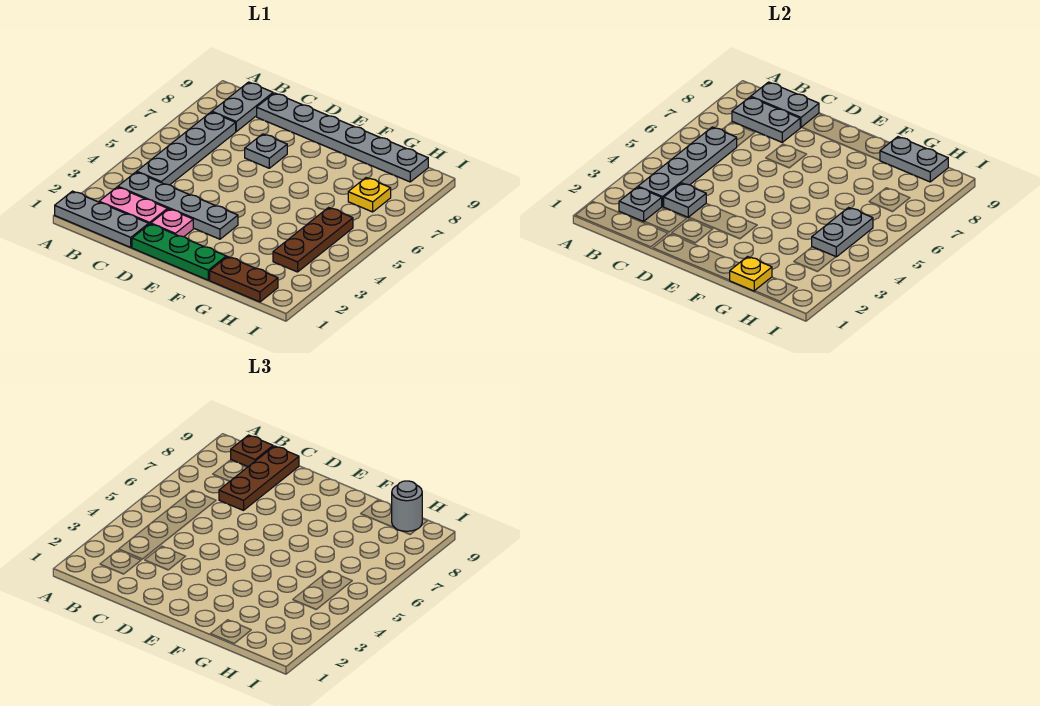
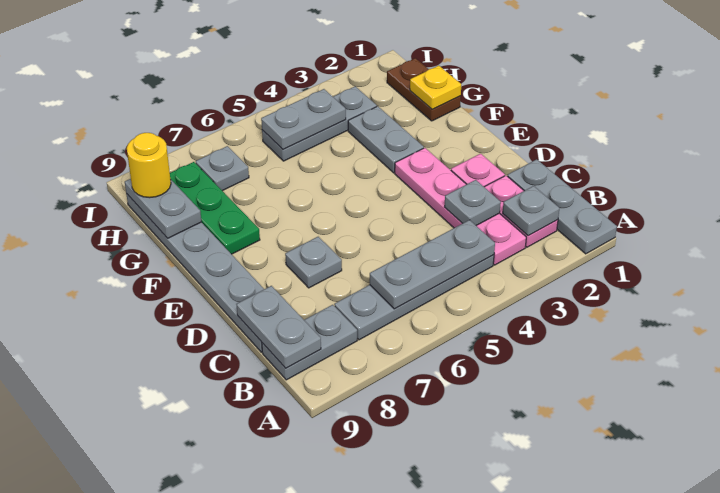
grey plate B3:E3 level 1 -> pink plate B3:E3 level 1
grey plate B3:B6 level 2 -> grey plate B4:B6 level 2
grey plate B8:C8 level 2 -> grey plate F3:G3 level 1
brown plate B9 level 3 -> none
brown plate C7:C9 level 3 -> none
green plate D1:F1 level 1 -> green plate F8:H8 level 1
brown plate H3:H5 level 1 -> grey plate H3:H5 level 1
yellow plate H7 level 1 -> grey plate H7 level 1
grey round brick H9 level 3 -> yellow round brick H9 level 3

